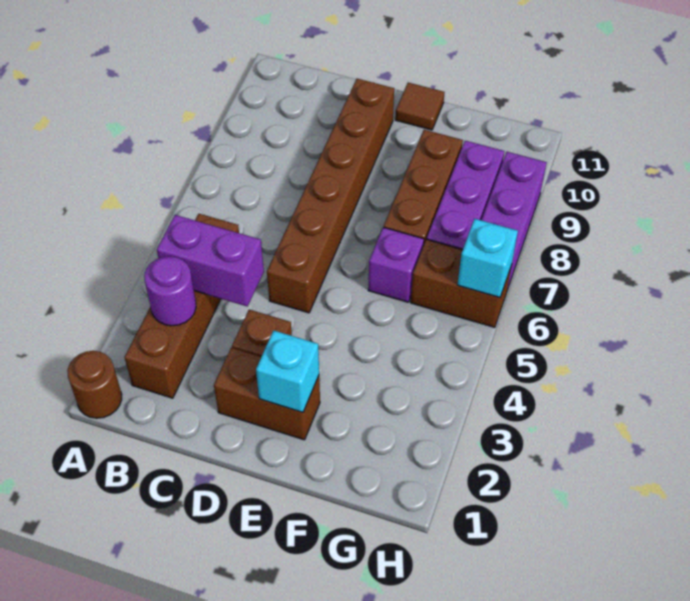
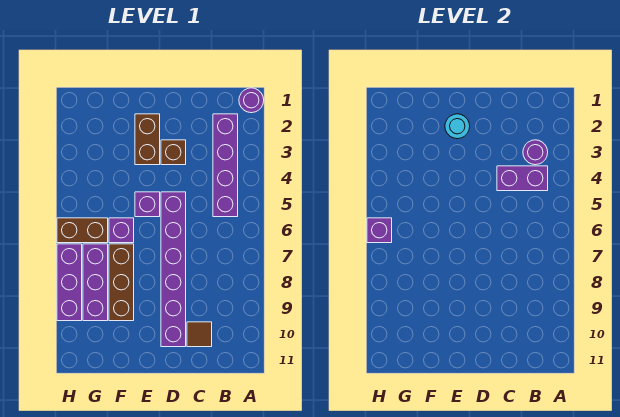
brown round brick A1 level 1 -> purple round brick A1 level 1
brown brick B2:B5 level 1 -> purple brick B2:B5 level 1
brown brick D2:E2 level 1 -> brown brick E2:E3 level 1
brown brick D5:D10 level 1 -> purple brick D5:D10 level 1
cyan brick E2 level 2 -> cyan round brick E2 level 2
none -> purple brick E5 level 1
brown tile E11 level 1 -> brown tile C10 level 1
cyan brick H6 level 2 -> purple brick H6 level 2

